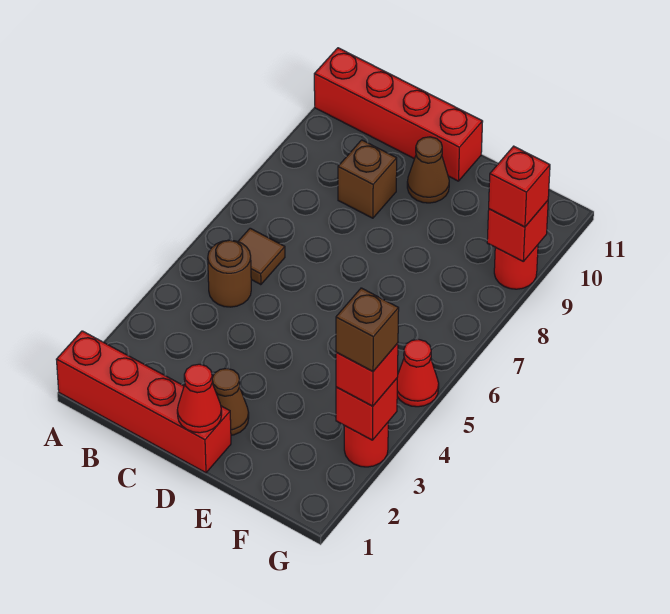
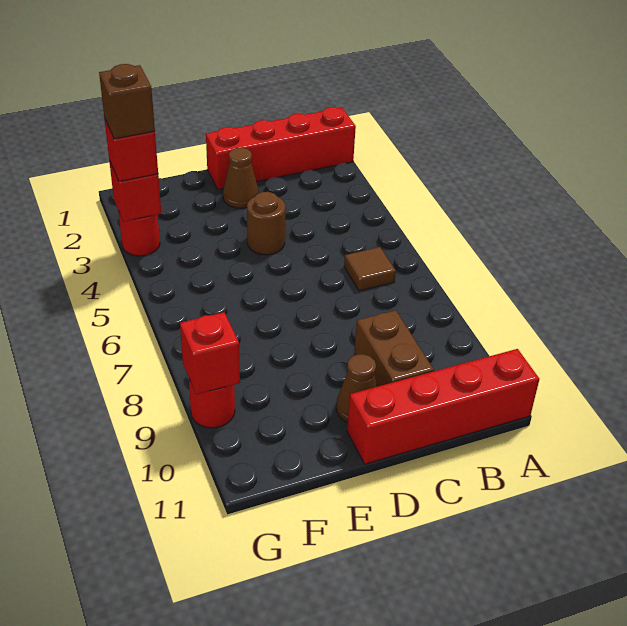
brown round brick B5 level 1 -> brown round brick D4 level 1
brown brick C9 level 1 -> brown brick C9:C10 level 1
red cone D1 level 2 -> none
red cone G5 level 1 -> none
red brick G9 level 3 -> none

